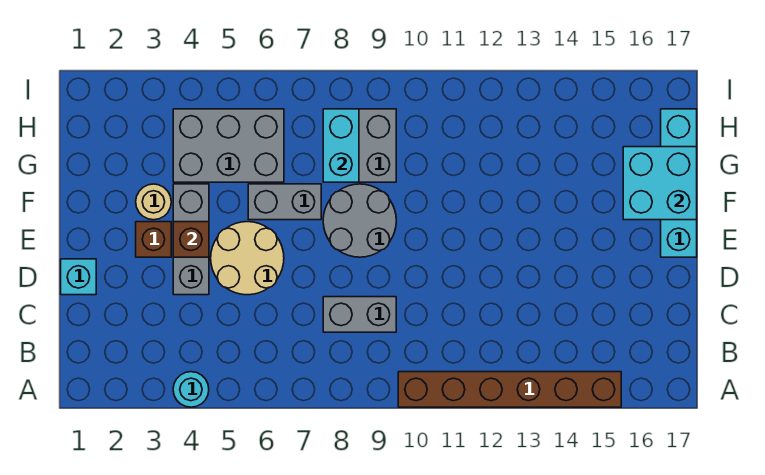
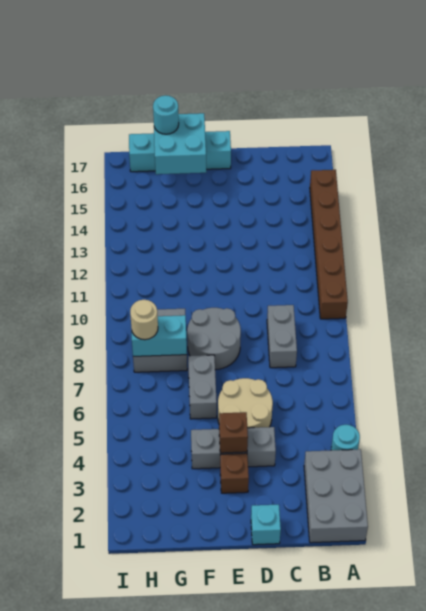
tan round brick F3 level 1 -> tan round brick H8 level 3
grey brick G4:H6 level 1 -> grey brick A1:B3 level 1
none -> cyan round brick G17 level 3

